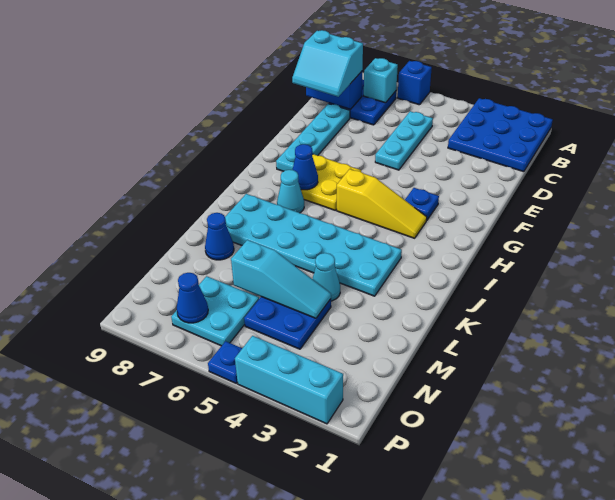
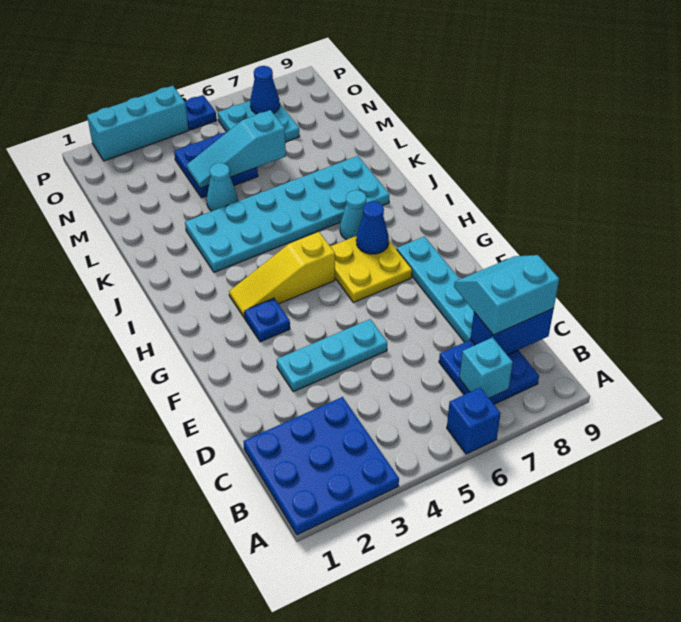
cyan plate C5:E5 level 1 -> cyan plate E3:E5 level 1
blue cone L8 level 1 -> none

